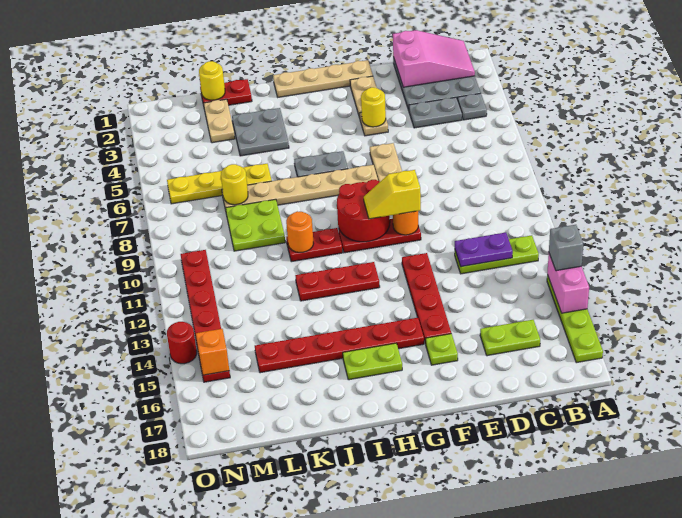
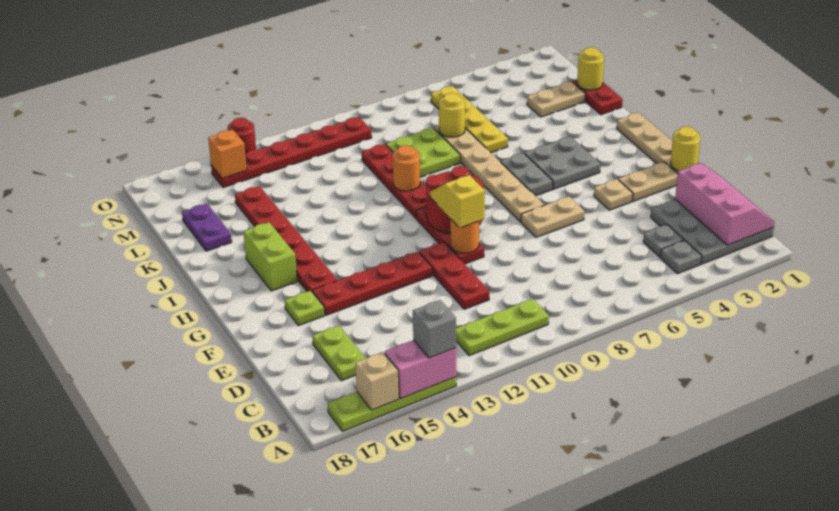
none -> tan brick A16 level 2
pink slope B1:D2 level 2 top D -> pink slope B1:D2 level 2 top 2
lime plate B12:D12 level 1 -> lime plate B10:B12 level 1
grey plate C4:D4 level 1 -> grey plate C4 level 1
purple plate C12:D12 level 2 -> purple plate K17:L17 level 1
yellow round brick F4 level 2 -> yellow round brick F1 level 2
red plate H12:J12 level 1 -> red plate D11:F11 level 1
lime plate H16:I16 level 1 -> lime brick H16:I16 level 1
red plate I10:J10 level 1 -> red plate I10:L10 level 1
grey plate J3:K4 level 1 -> grey plate H4:I5 level 1

